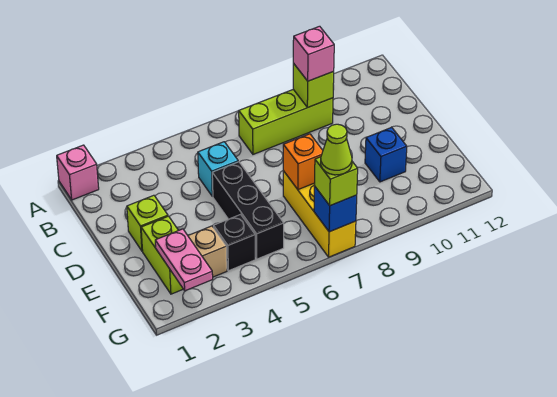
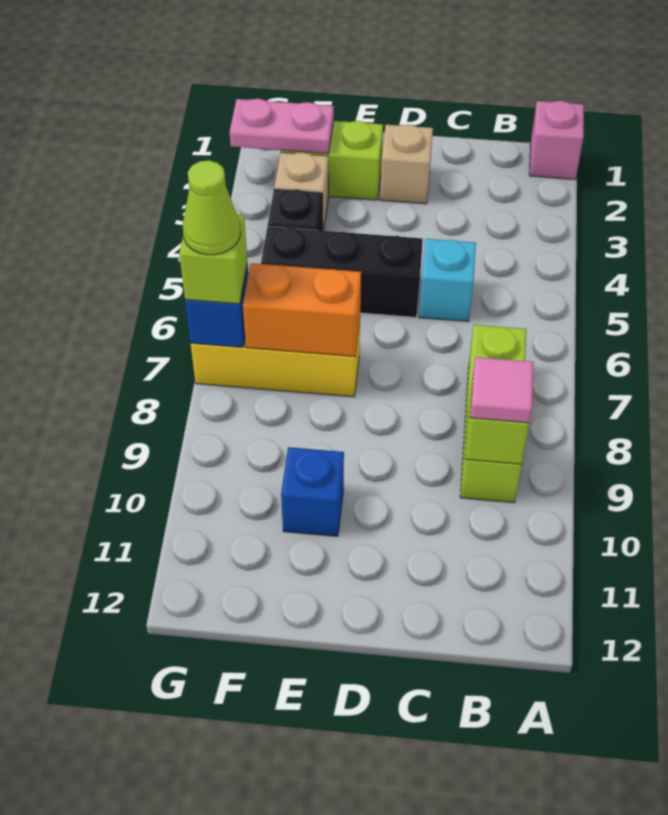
pink brick B9 level 3 -> pink tile B9 level 3
lime brick D2 level 1 -> tan brick D2 level 1
orange brick E7 level 2 -> orange brick E7:F7 level 2

